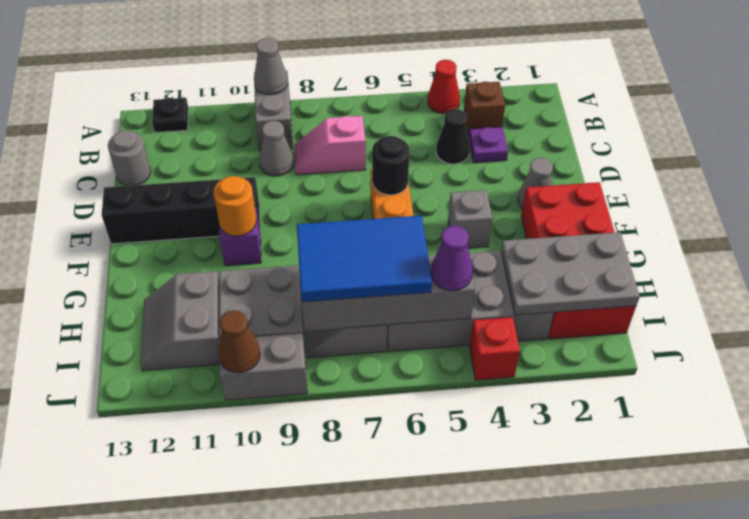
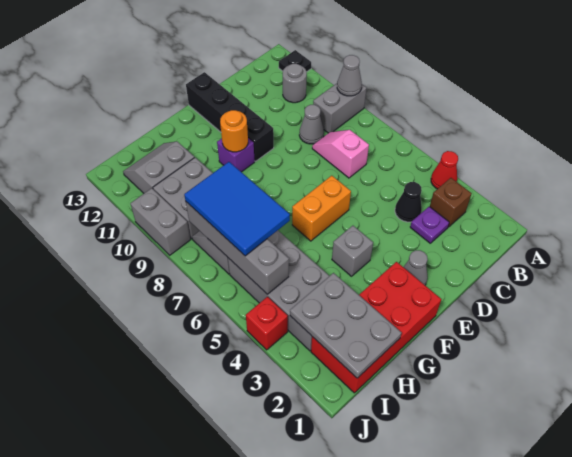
grey round brick C13 level 1 -> grey round brick B11 level 1
black round brick E6 level 2 -> none
purple cone I5 level 3 -> none
brown cone J10 level 2 -> none

